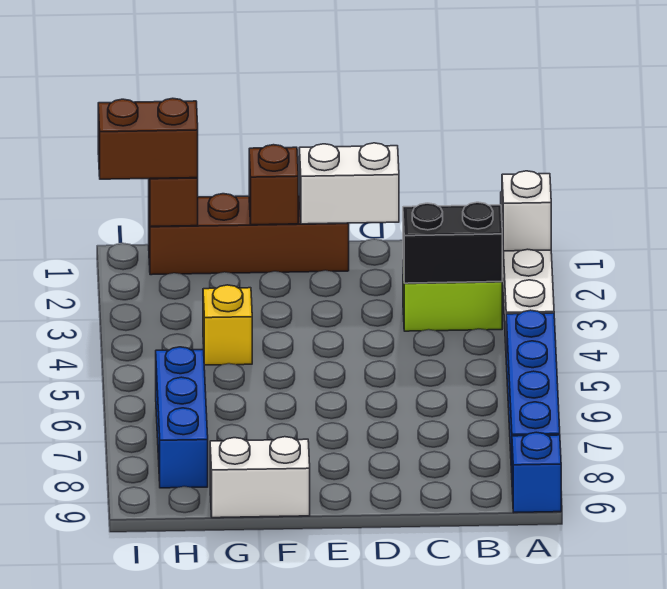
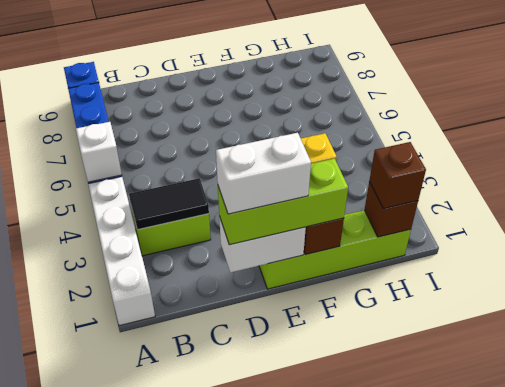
white brick A2 level 2 -> white brick A5 level 2
black brick B3:C3 level 2 -> black tile B3:C3 level 2
none -> lime brick D1:F1 level 3
brown brick E1:H1 level 1 -> lime brick E1:H1 level 1
white brick F9:G9 level 1 -> white brick D1:E1 level 4
brown brick H1:I1 level 3 -> brown brick H1 level 3
blue brick H6:H8 level 1 -> none

